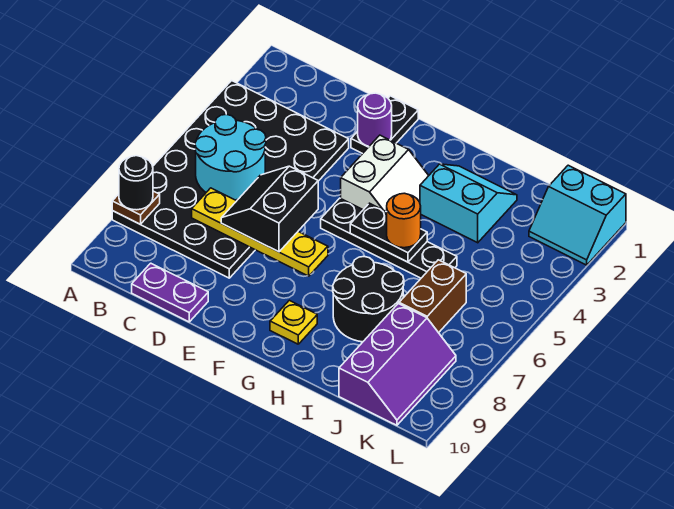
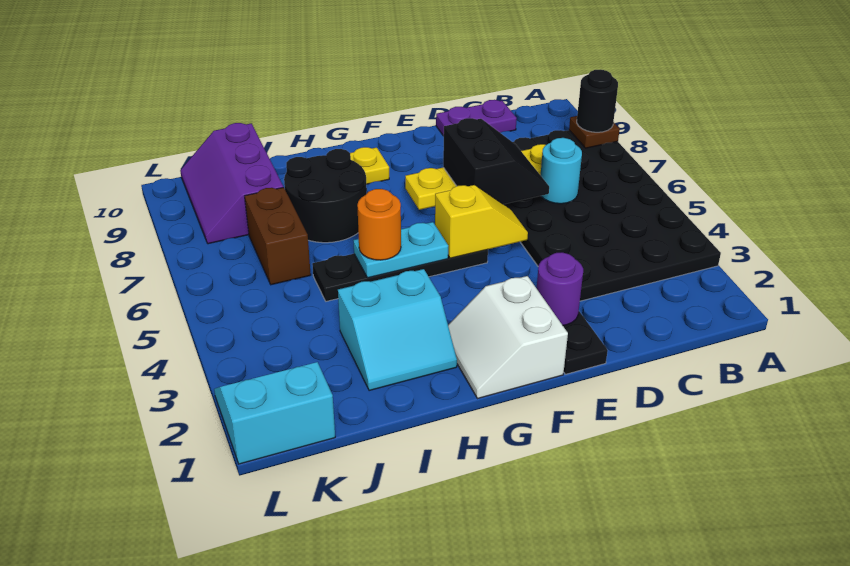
cyan round brick B5:C6 level 2 -> cyan round brick C6 level 2
none -> yellow slope E5:F5 level 2 top F
white slope F3:G4 level 1 top F -> white slope F1:G2 level 1 top F
black plate G5:H5 level 2 -> cyan plate G5:H5 level 2

